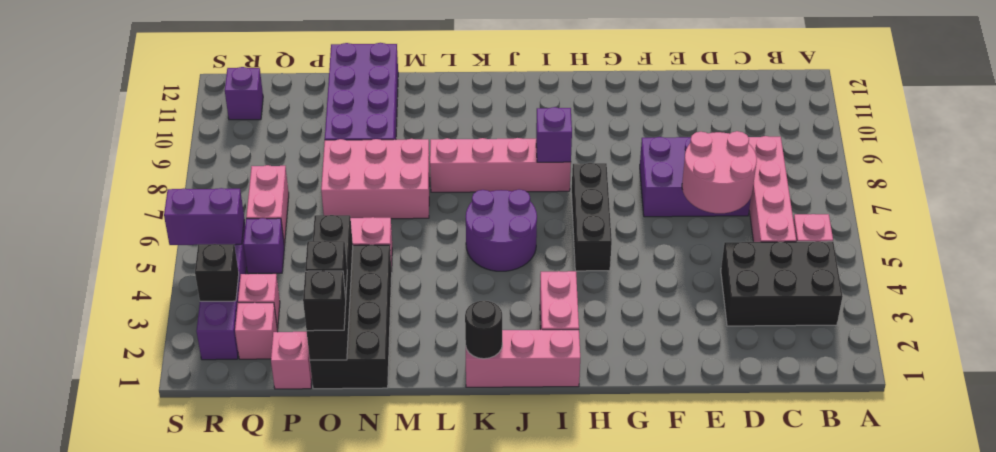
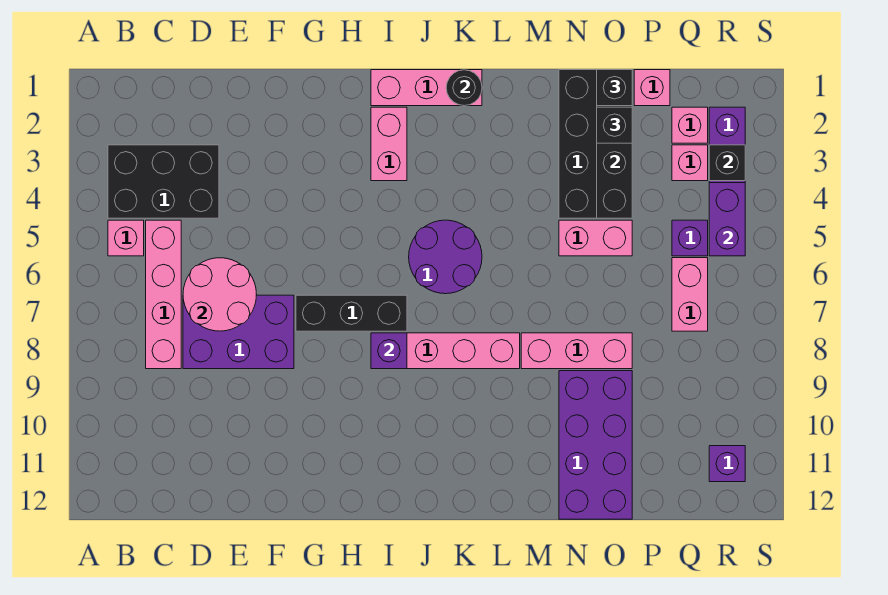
black brick H5:H7 level 1 -> black brick G7:I7 level 1
pink brick M7:O8 level 1 -> pink brick M8:O8 level 1
purple brick R5:S5 level 2 -> purple brick R4:R5 level 2

